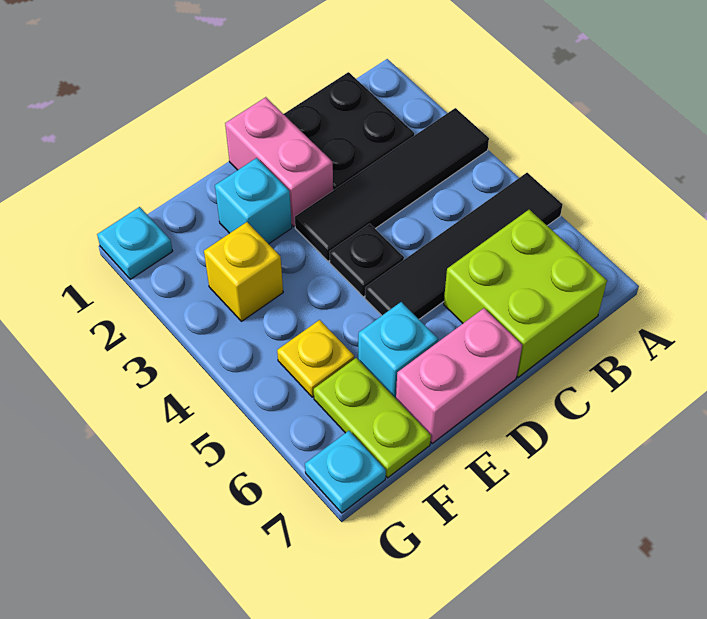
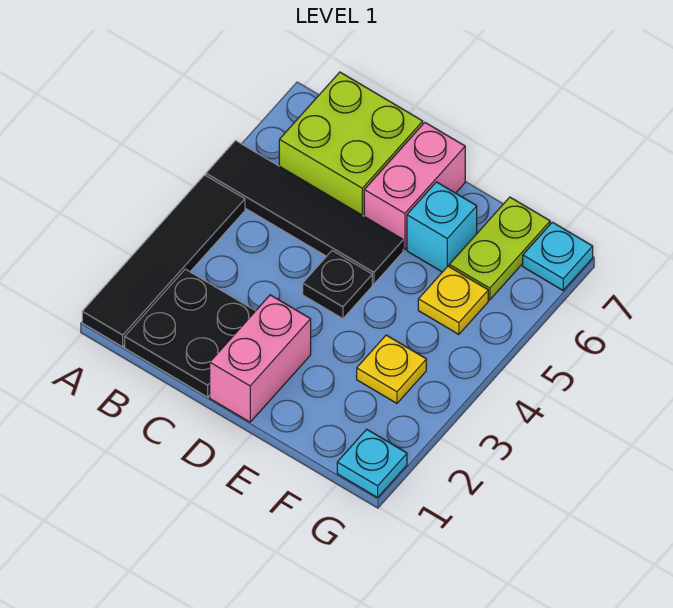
black tile A3:D3 level 1 -> black tile A1:A4 level 1
pink brick D7:E7 level 1 -> pink brick D6:D7 level 1
cyan brick E2 level 1 -> none
yellow brick F3 level 1 -> yellow plate F3 level 1

